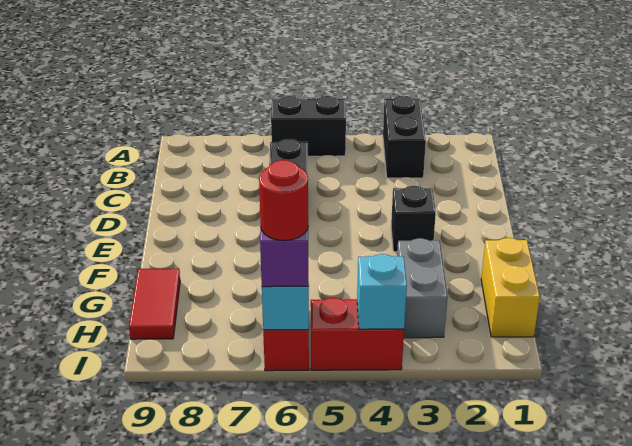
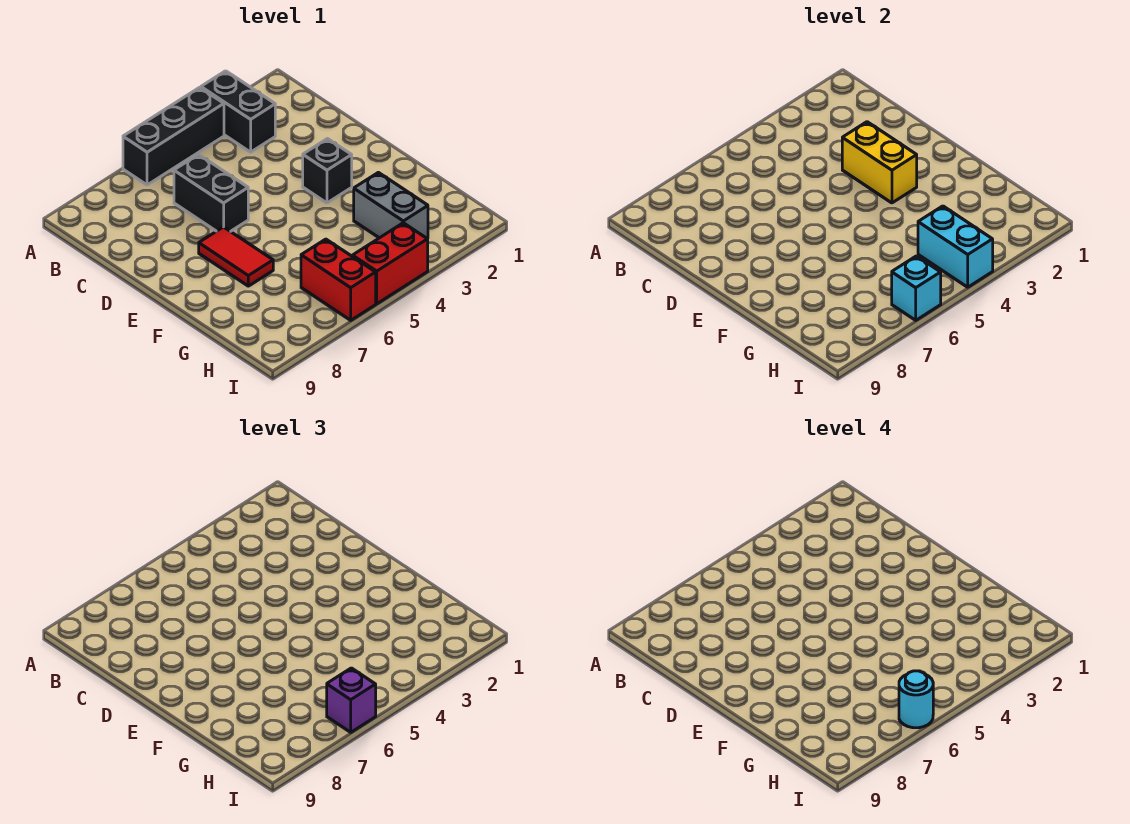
black brick A5:A6 level 1 -> black brick A4:A6 level 1
yellow brick G1:H1 level 1 -> yellow brick D3:E3 level 2
red tile G9:H9 level 1 -> red tile E7:F7 level 1
cyan brick I4 level 2 -> cyan brick H4:I4 level 2
red round brick I6 level 4 -> cyan round brick I6 level 4

